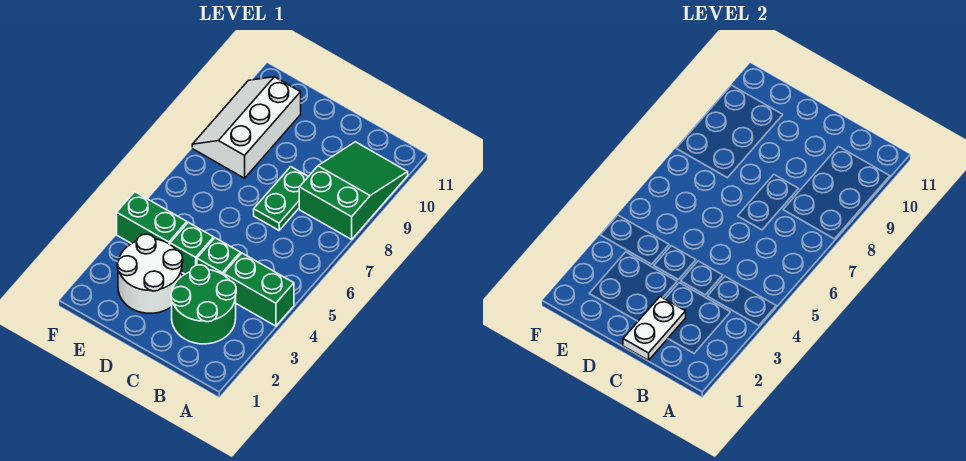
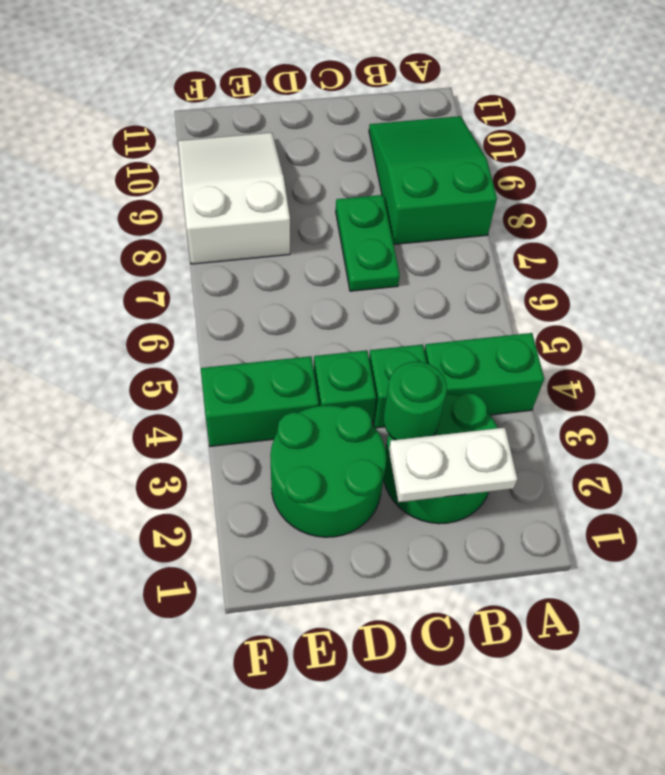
white plate C1:C2 level 2 -> white plate B2:C2 level 2
none -> green round brick C3 level 2
white round brick D2:E3 level 1 -> green round brick D2:E3 level 1
white slope E8:F10 level 1 top E -> white slope E8:F10 level 1 top 8

